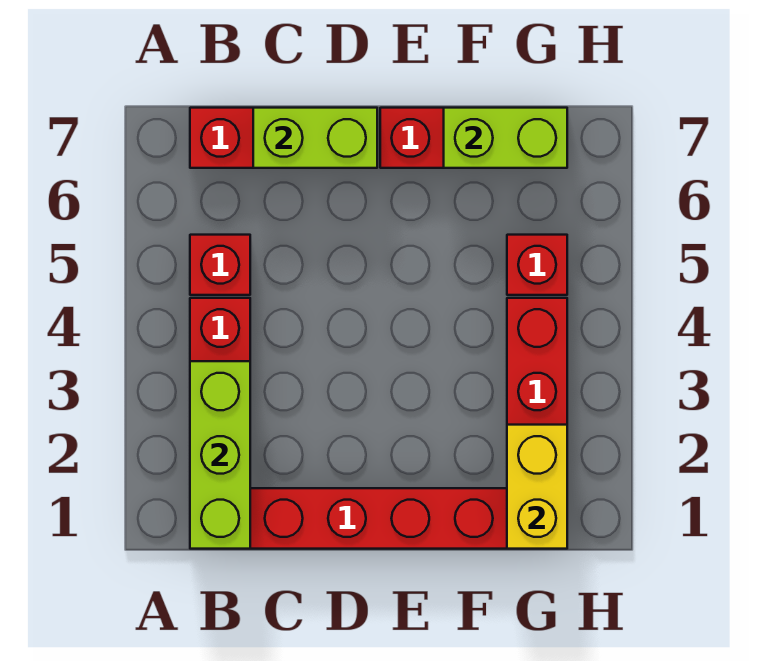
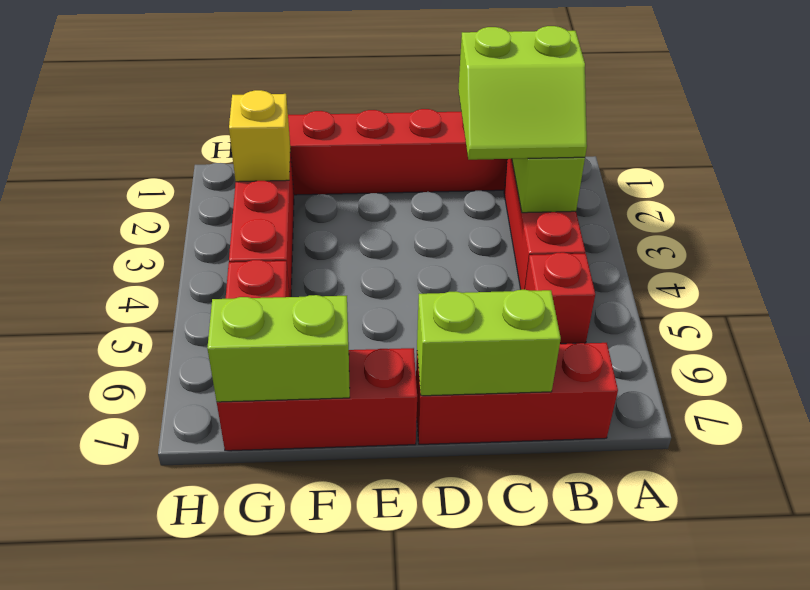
none -> lime slope B2:C3 level 3 top 2
yellow brick G1:G2 level 2 -> yellow brick G2 level 2

